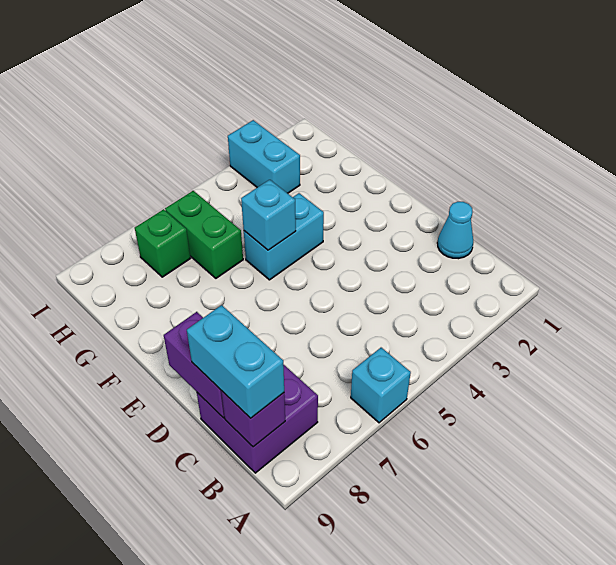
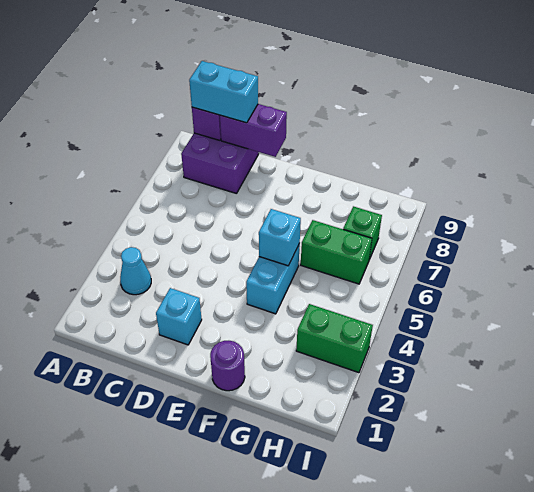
cyan brick A6 level 1 -> cyan brick D2 level 1
cyan cone C1 level 1 -> cyan cone B3 level 1
none -> purple round brick F1 level 1
cyan brick H3:I3 level 1 -> green brick H3:I3 level 1

